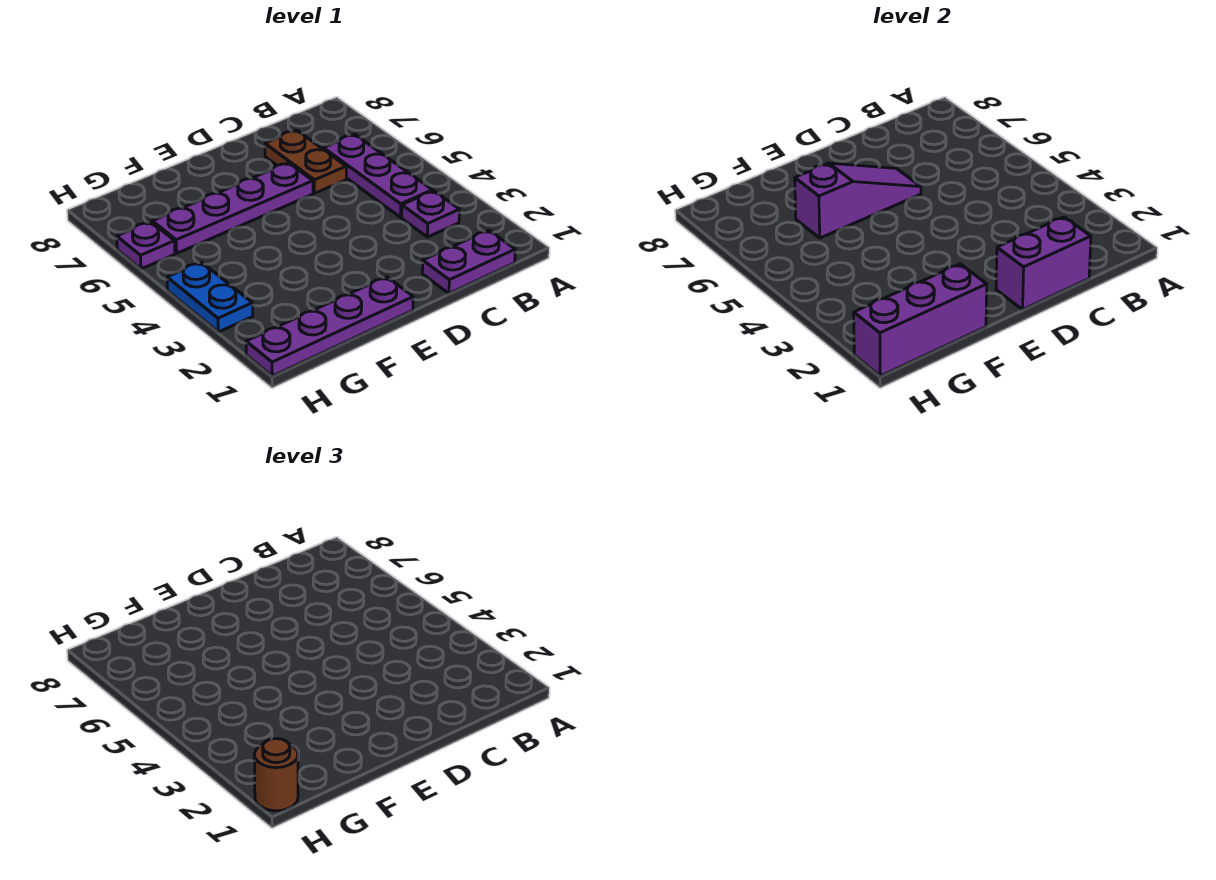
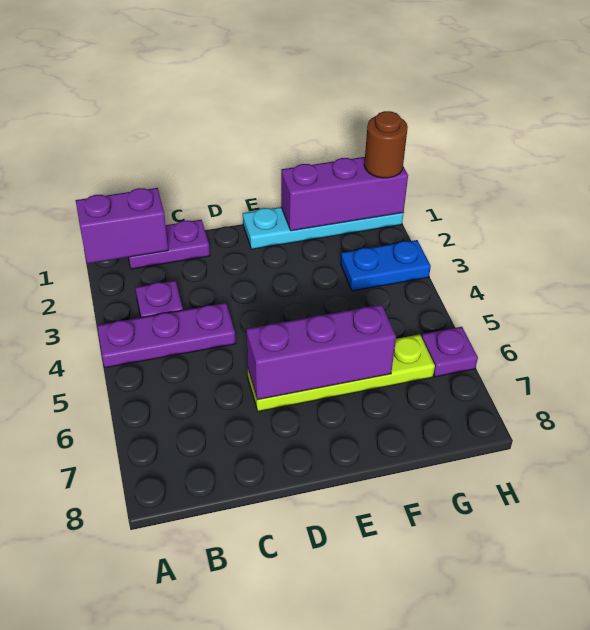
purple plate B4:B6 level 1 -> purple plate A4:C4 level 1
purple brick C1:D1 level 2 -> purple brick A1:B1 level 2
brown plate C6:C7 level 1 -> none
purple plate D6:G6 level 1 -> lime plate D6:G6 level 1
purple slope D6:F6 level 2 top F -> purple brick D6:F6 level 2
purple plate E1:H1 level 1 -> cyan plate E1:H1 level 1
blue plate H3:H4 level 1 -> blue plate G3:H3 level 1

